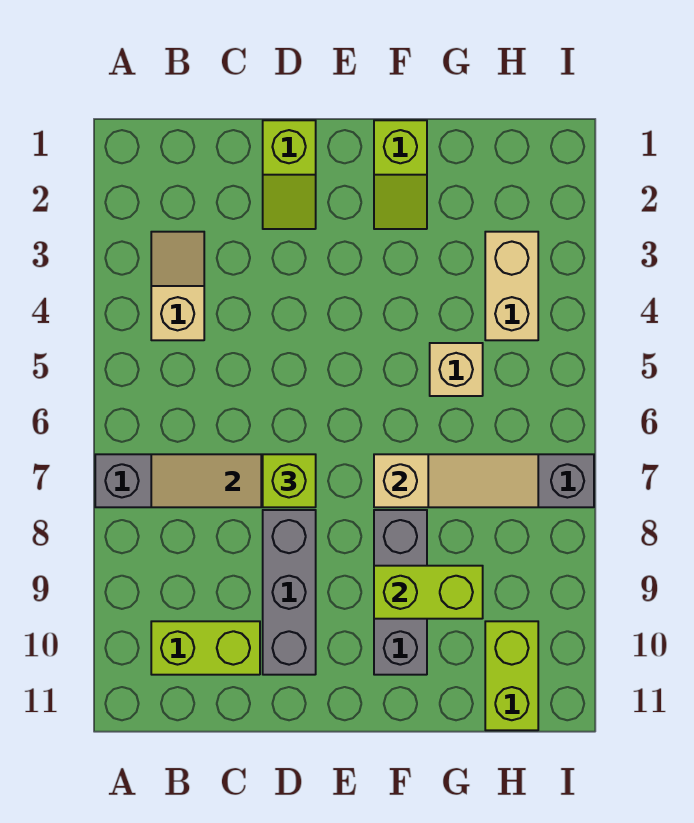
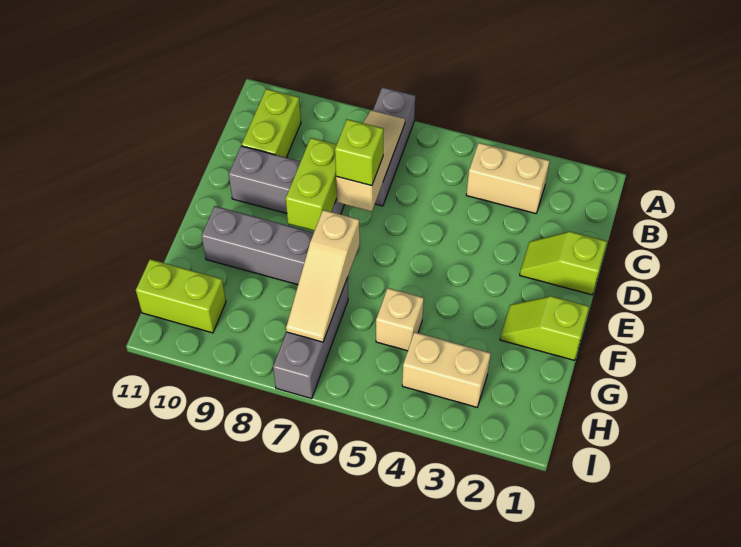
tan slope B3:B4 level 1 top 4 -> tan brick B3:B4 level 1
lime brick F9:G9 level 2 -> lime brick D8:E8 level 2

